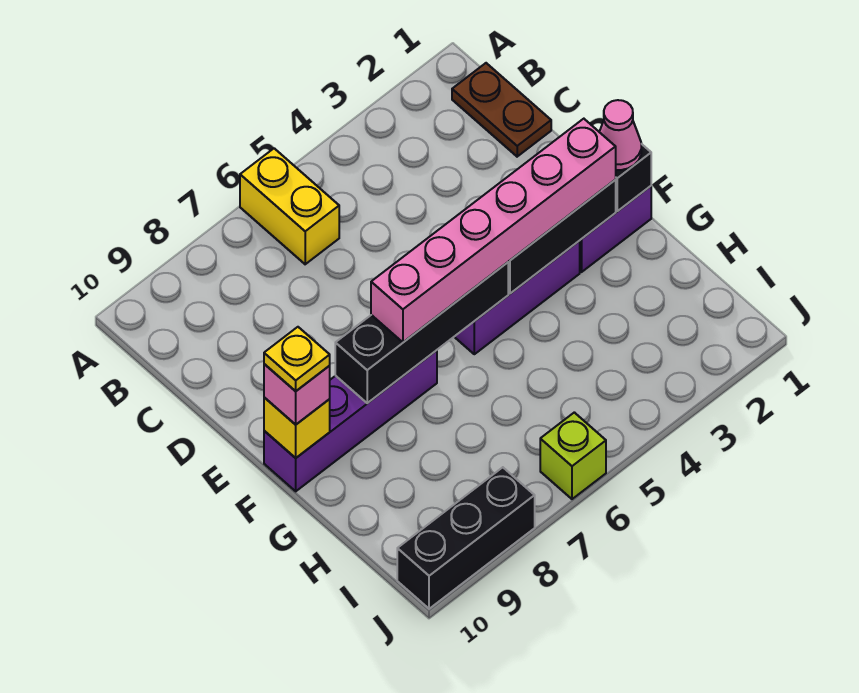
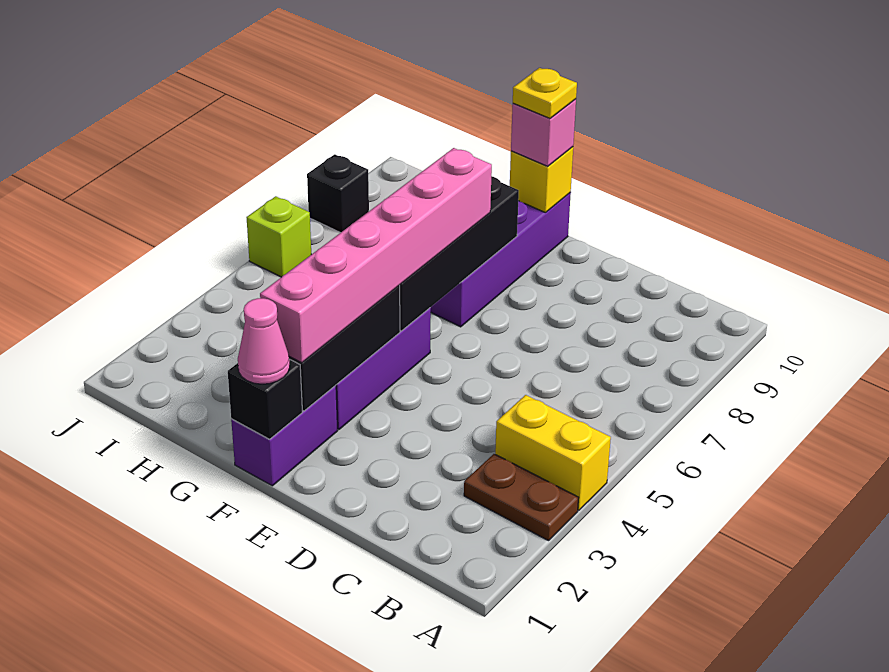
yellow brick A6:B6 level 1 -> yellow brick A4:B4 level 1
brown plate B1:C1 level 1 -> brown plate A3:B3 level 1
black brick J8:J10 level 1 -> black brick J8 level 1

